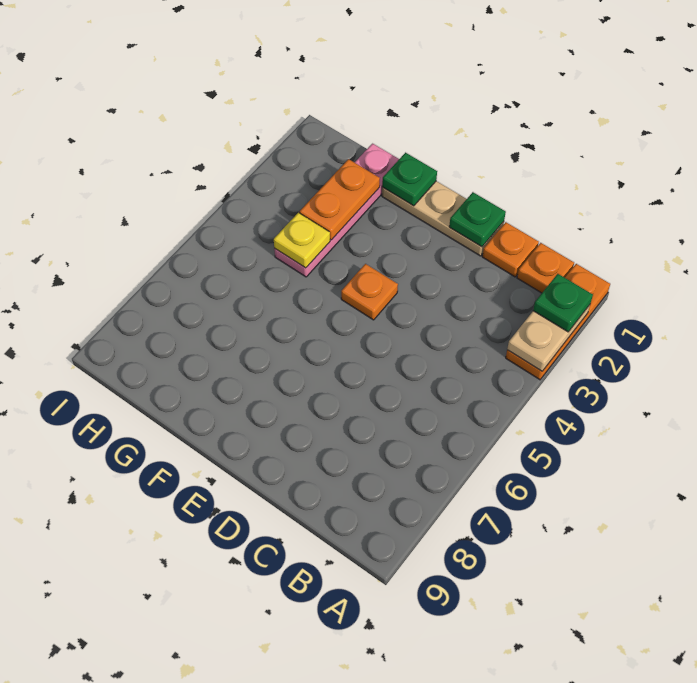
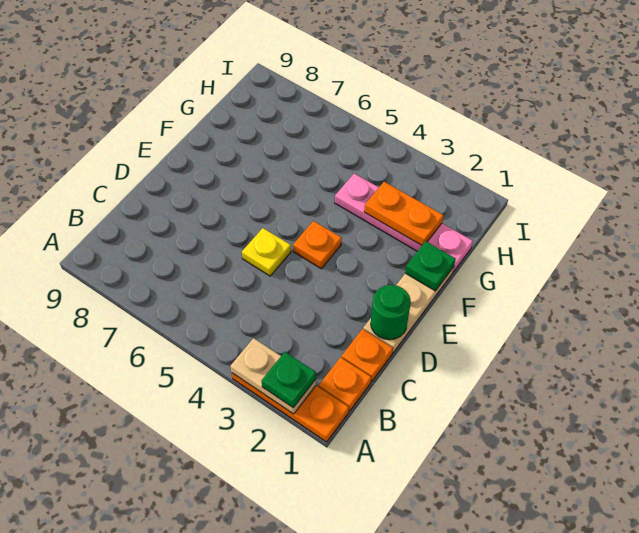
green plate D1 level 2 -> green round brick D1 level 2
yellow plate G4 level 2 -> yellow plate D5 level 1

